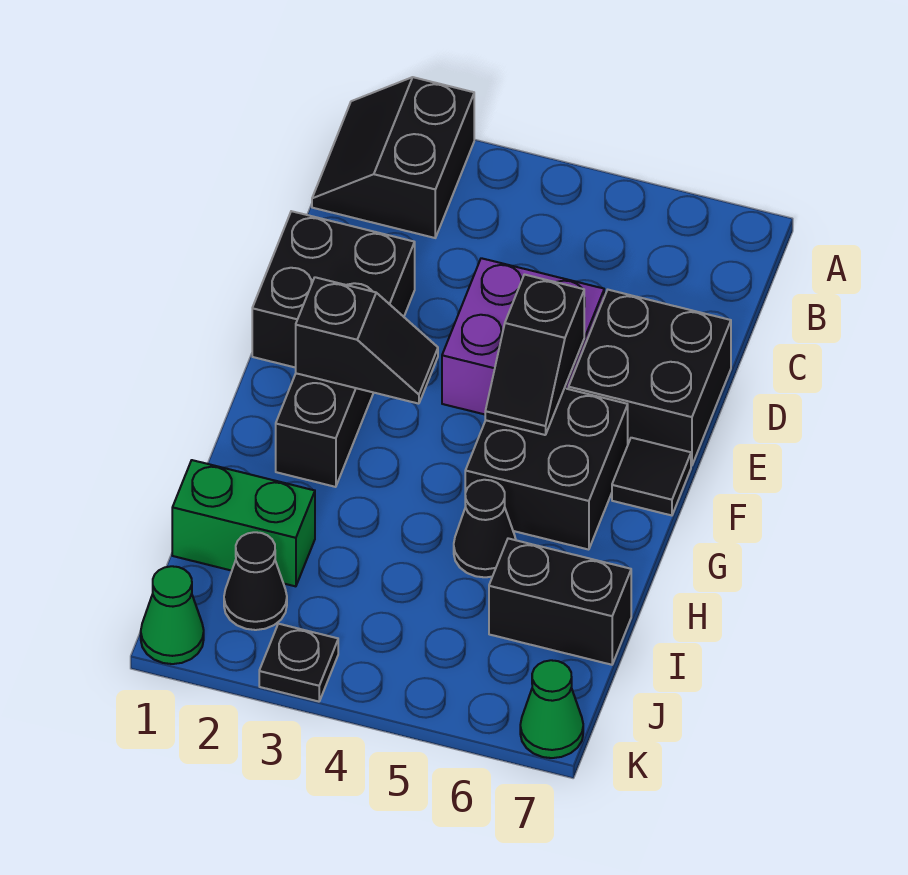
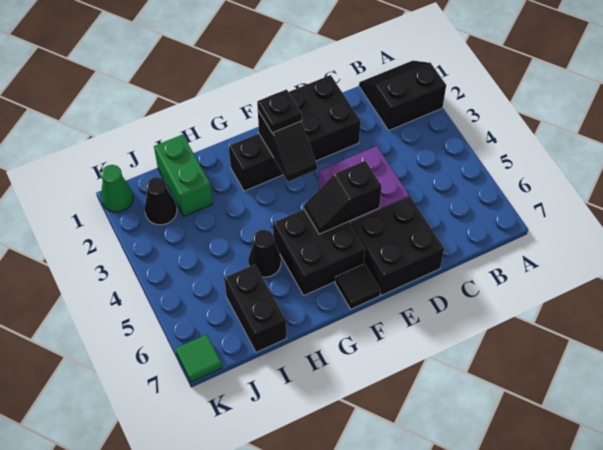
black plate K3 level 1 -> black plate F2 level 3
green cone K7 level 1 -> green tile K7 level 1

